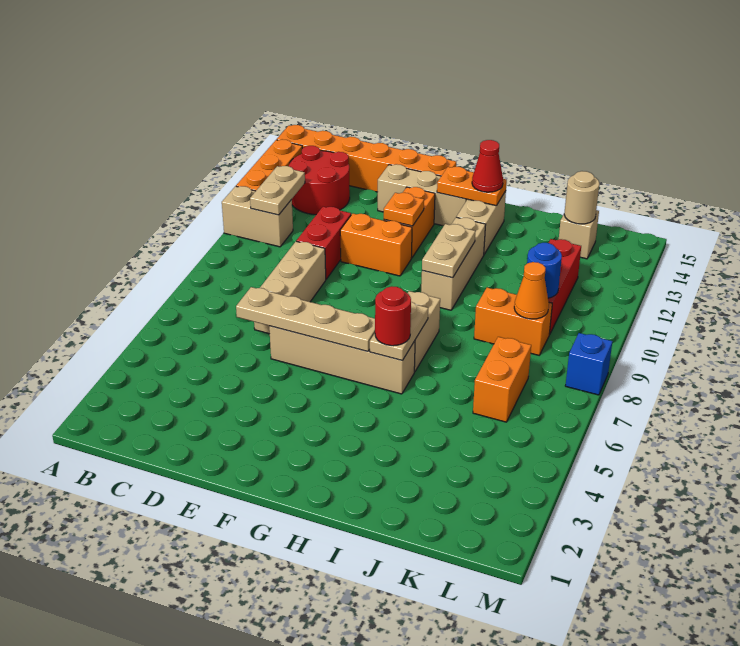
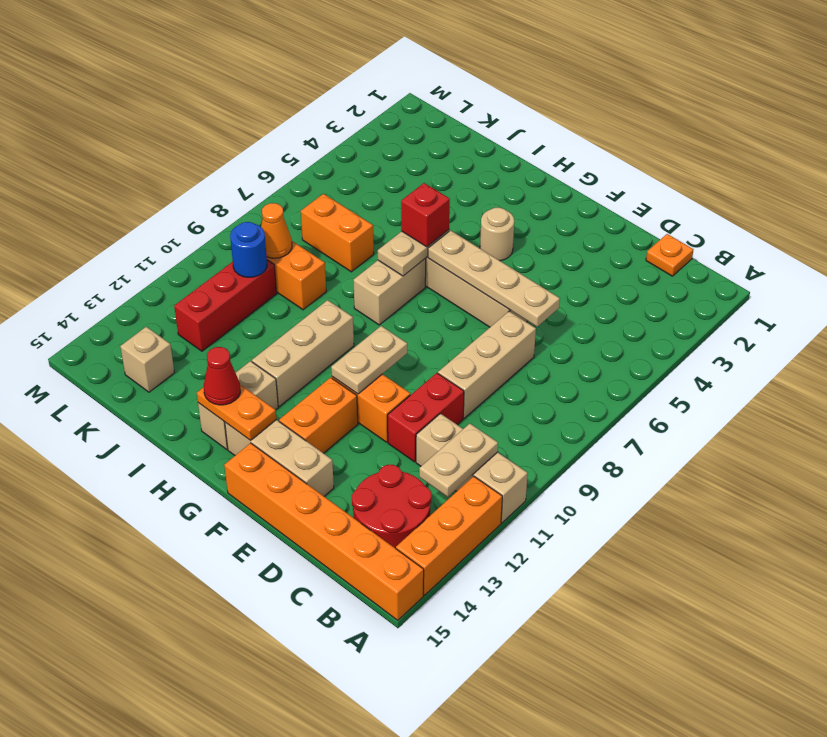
tan brick A11:B11 level 1 -> tan brick A11:C11 level 1
orange plate F12 level 2 -> orange plate C1 level 1
red round brick H6 level 3 -> red brick H6 level 3
tan plate H10:H11 level 2 -> tan plate F10:F11 level 2
orange brick K6:K7 level 1 -> orange brick J7:K7 level 1
tan round brick K14 level 2 -> tan round brick G4 level 1
blue brick M8 level 1 -> none

